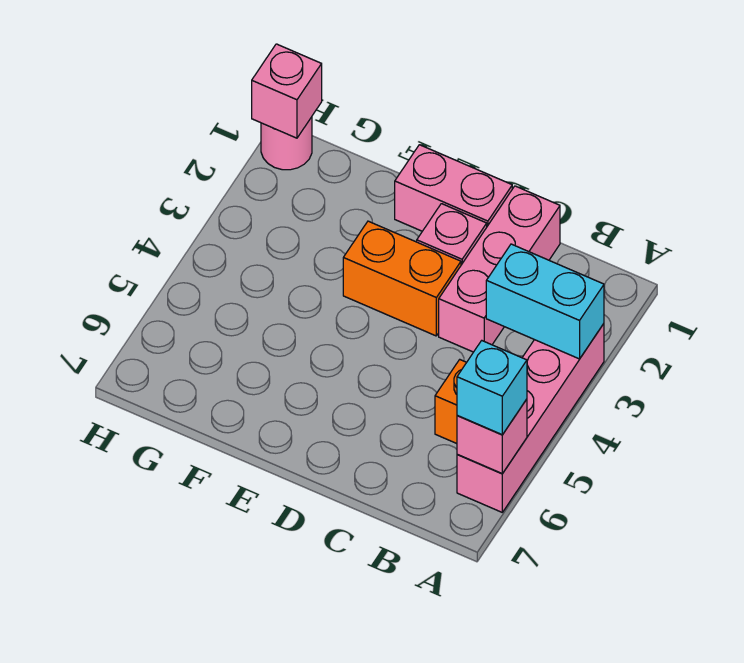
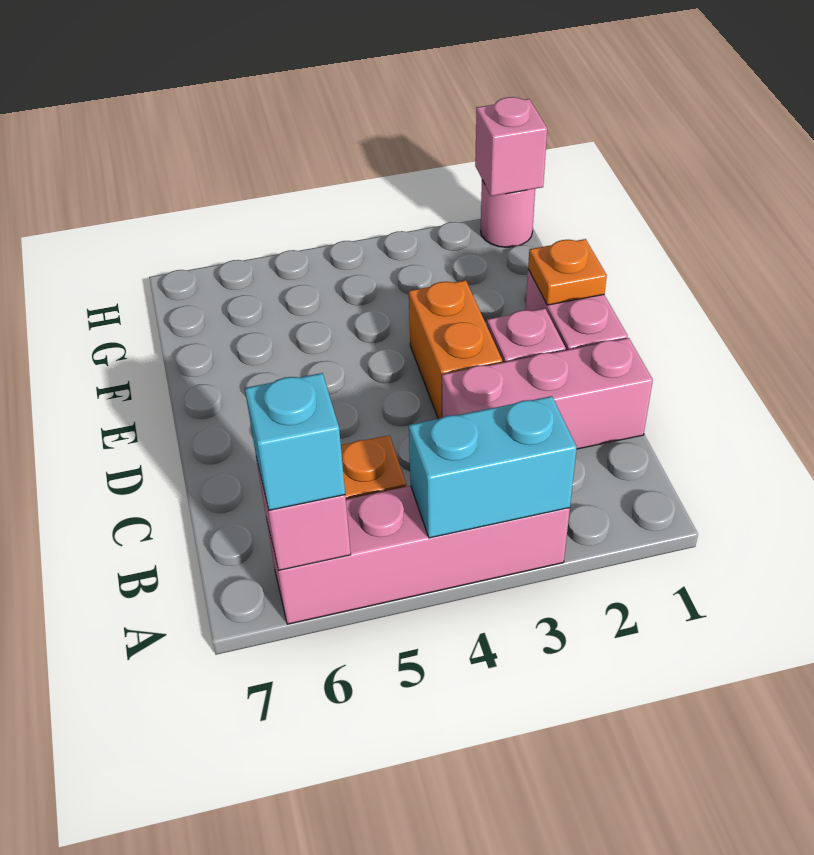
cyan brick A3:B3 level 2 -> cyan brick A3:A4 level 2
none -> orange plate E1 level 2

